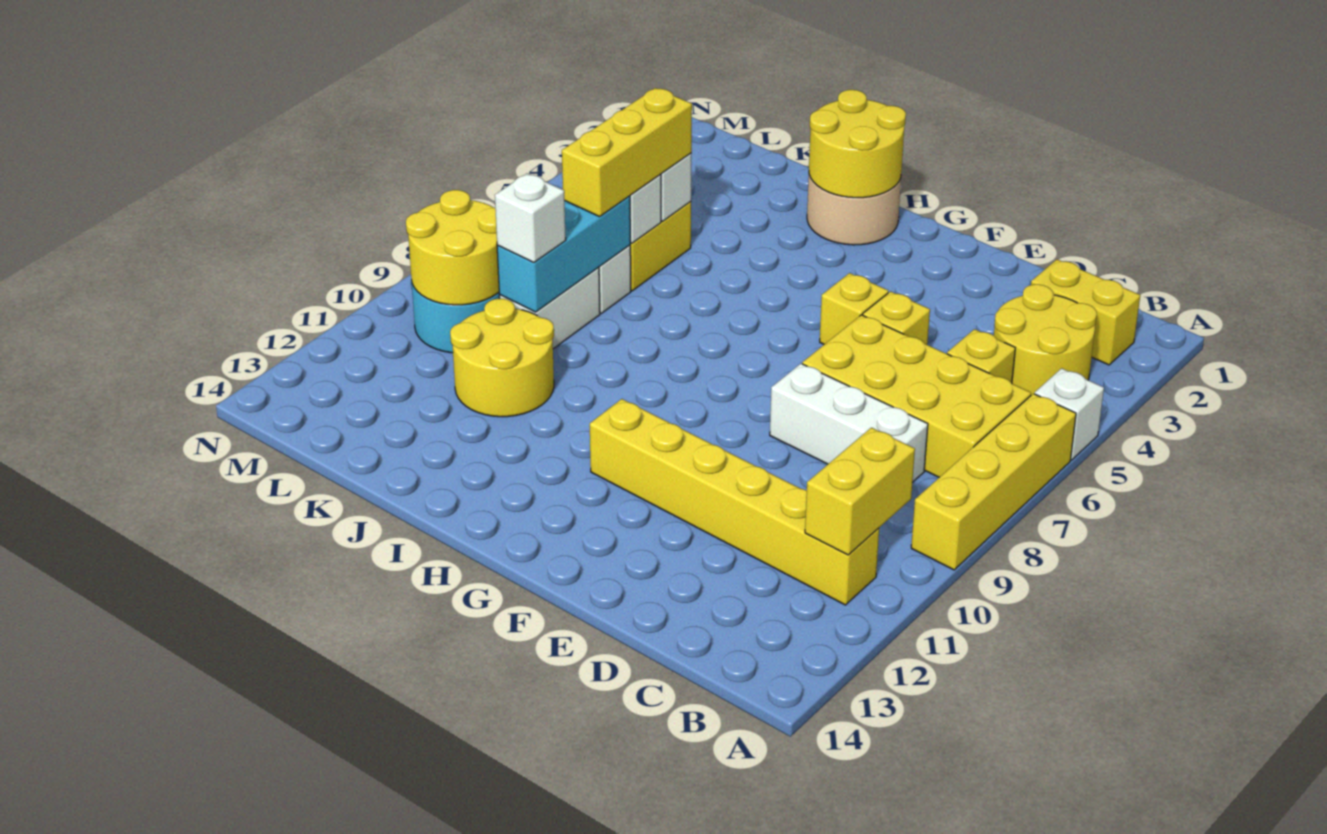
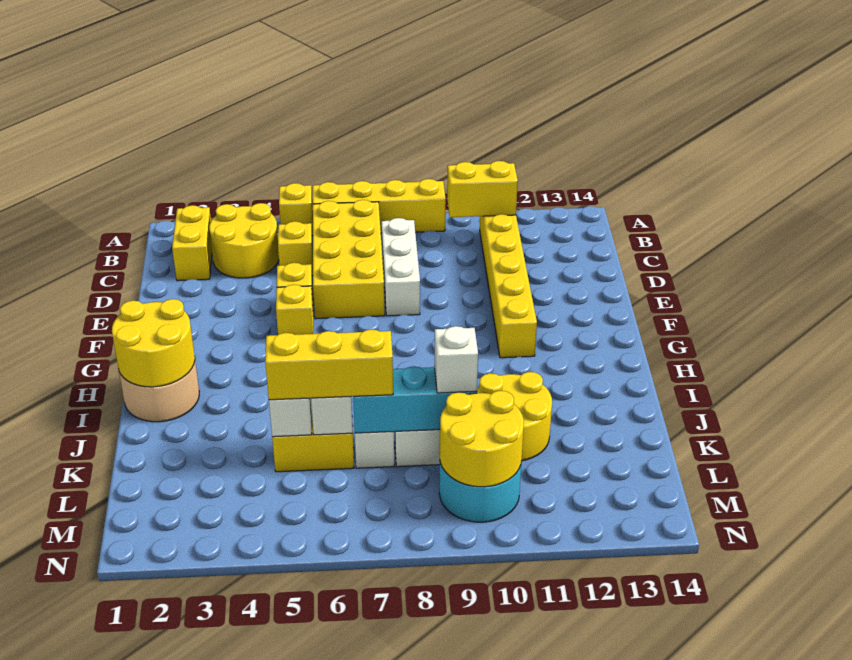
white brick A5 level 1 -> yellow brick A5 level 1

